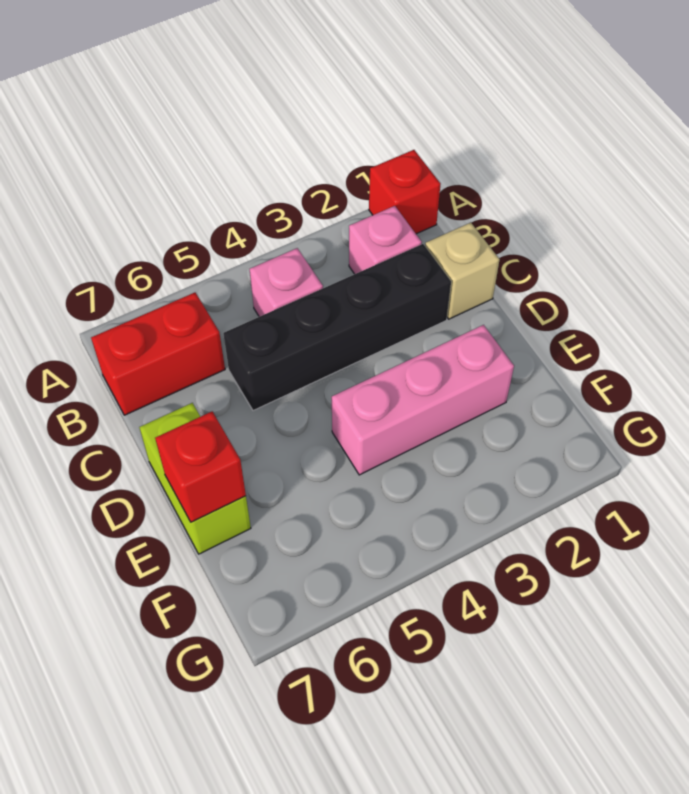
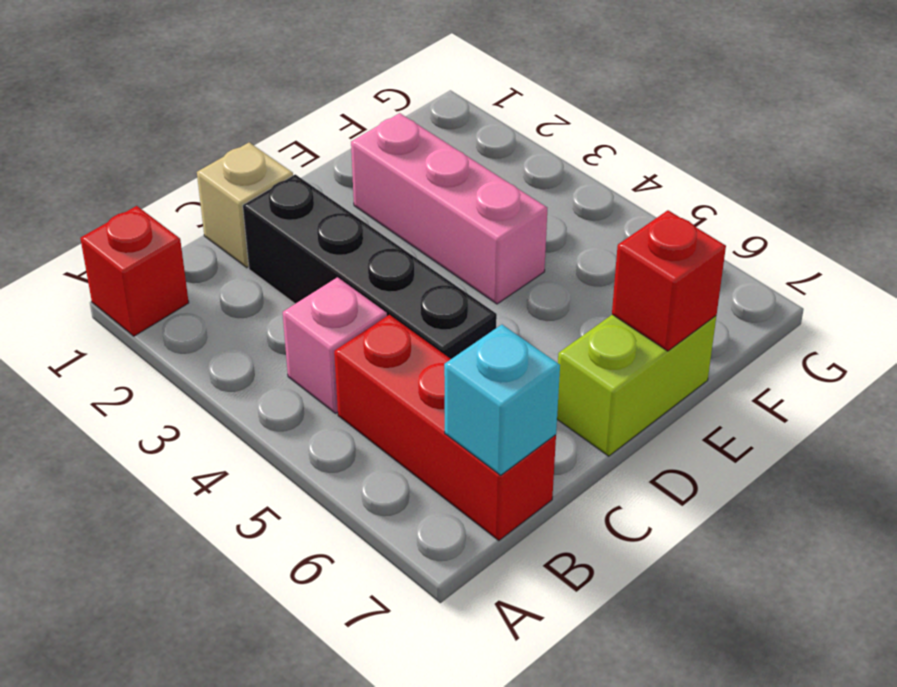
pink brick B2 level 1 -> none
red brick B6:B7 level 1 -> red brick B5:B7 level 1
none -> cyan brick B7 level 2

